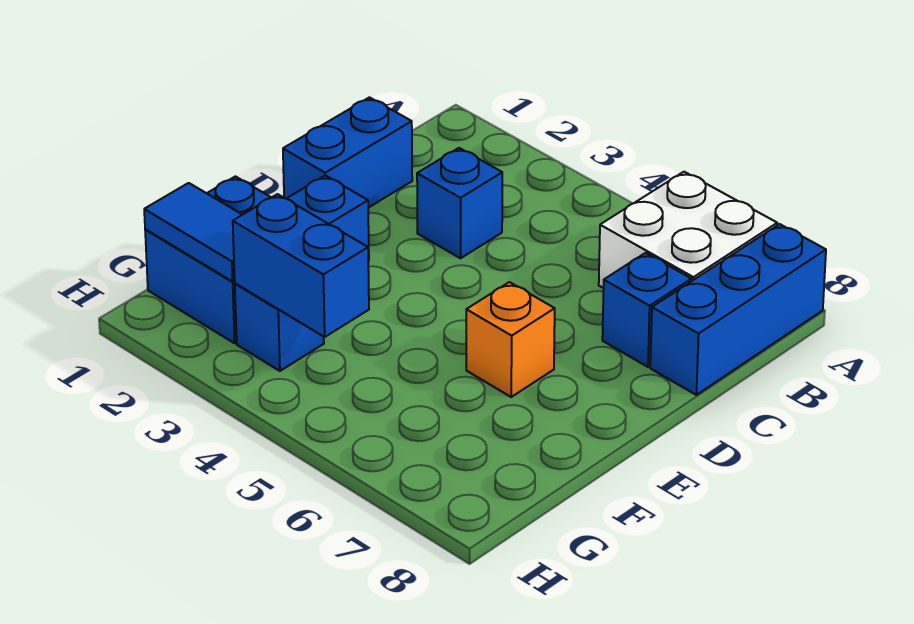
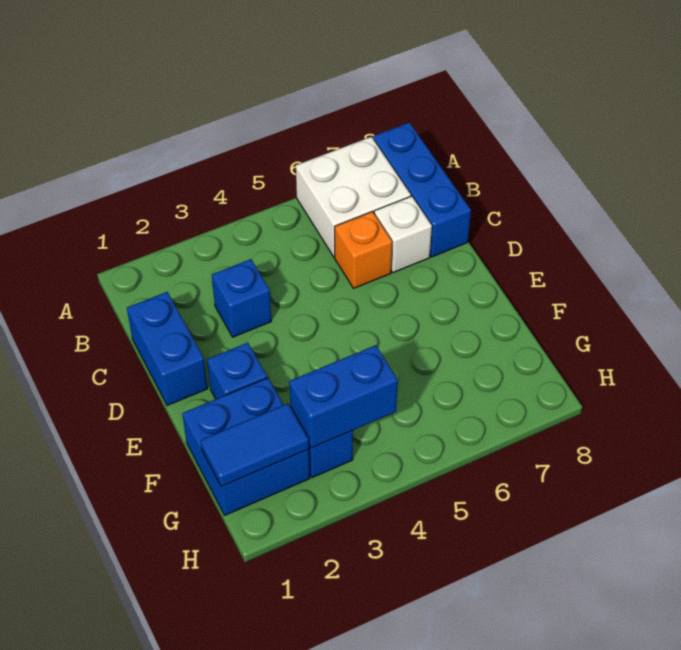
blue brick C7 level 1 -> white brick C7 level 1
orange brick E6 level 1 -> orange brick C6 level 1

